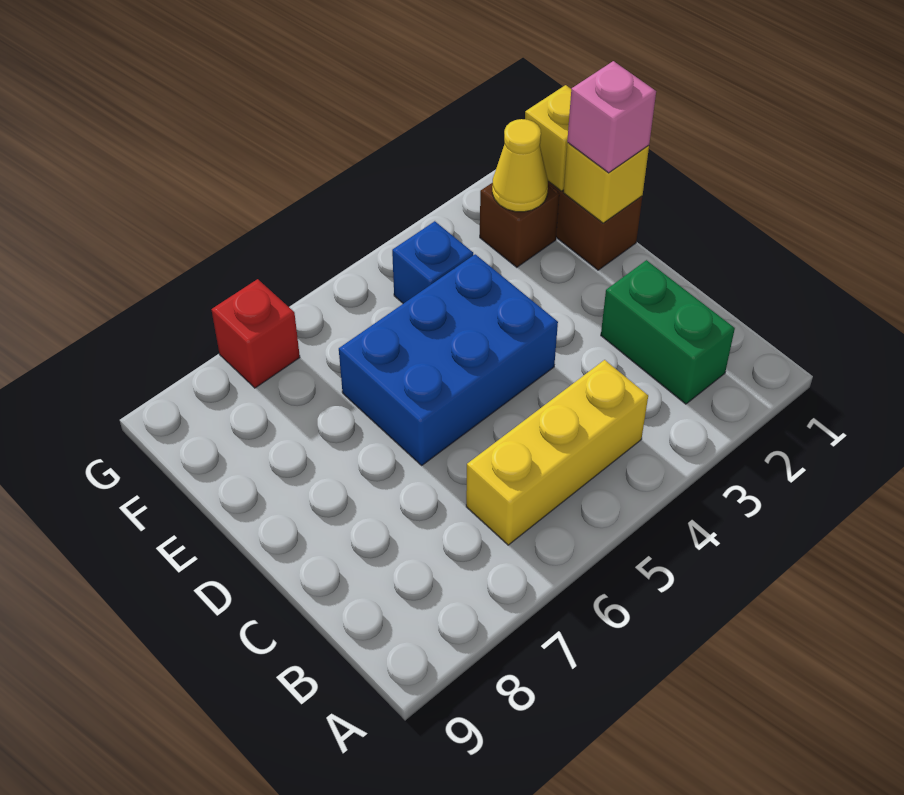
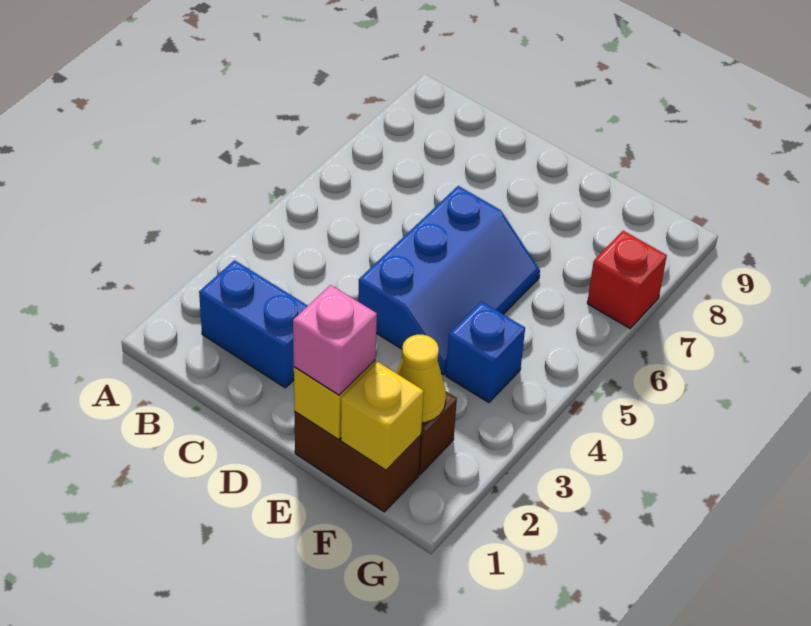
green brick B2:C2 level 1 -> blue brick B2:C2 level 1
yellow brick B4:B6 level 1 -> none
blue brick D4:E6 level 1 -> blue slope D4:E6 level 1 top D

